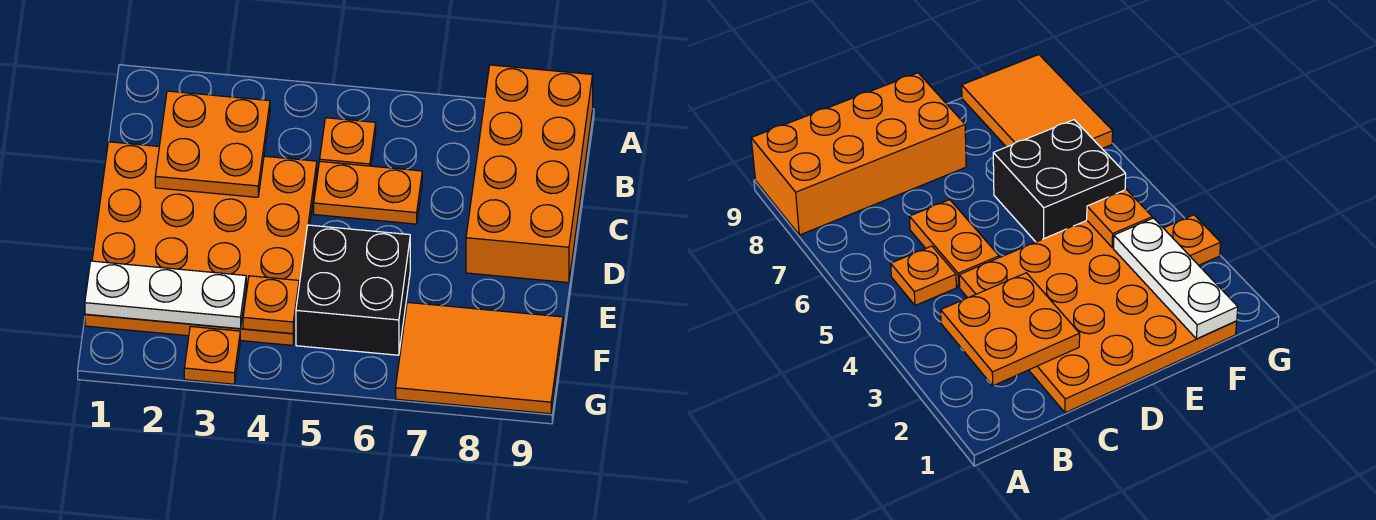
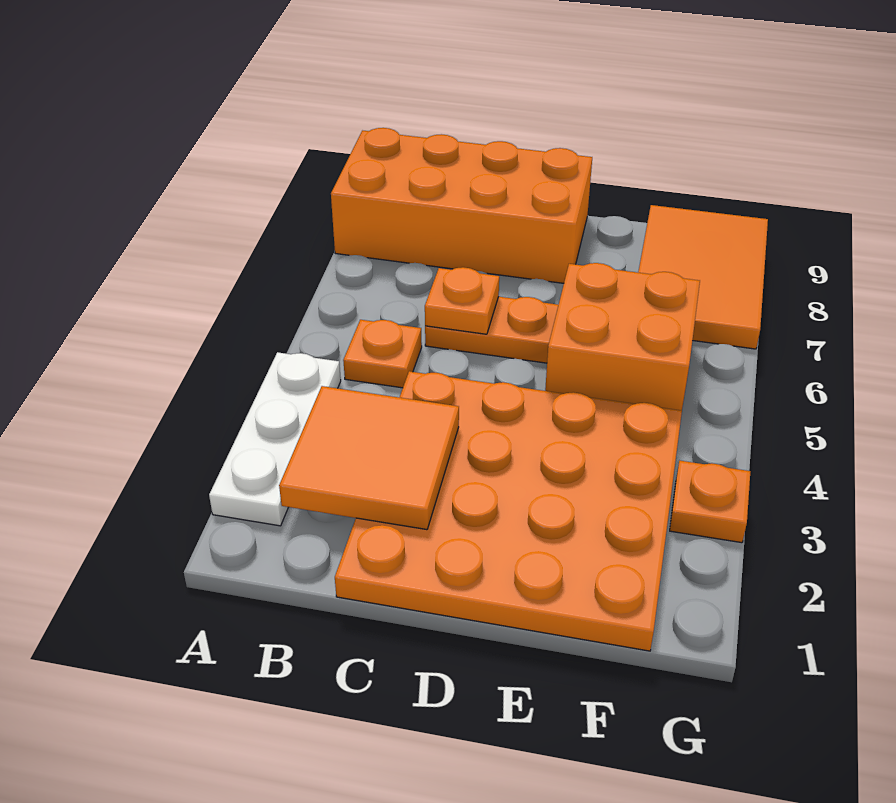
orange plate B2:C3 level 2 -> orange tile B2:C3 level 2
orange plate C5:C6 level 1 -> orange plate C6:D6 level 1
black brick E5:F6 level 1 -> orange brick E5:F6 level 1
white plate F1:F3 level 2 -> white plate A2:A4 level 1
orange plate F4 level 2 -> orange plate C6 level 2

